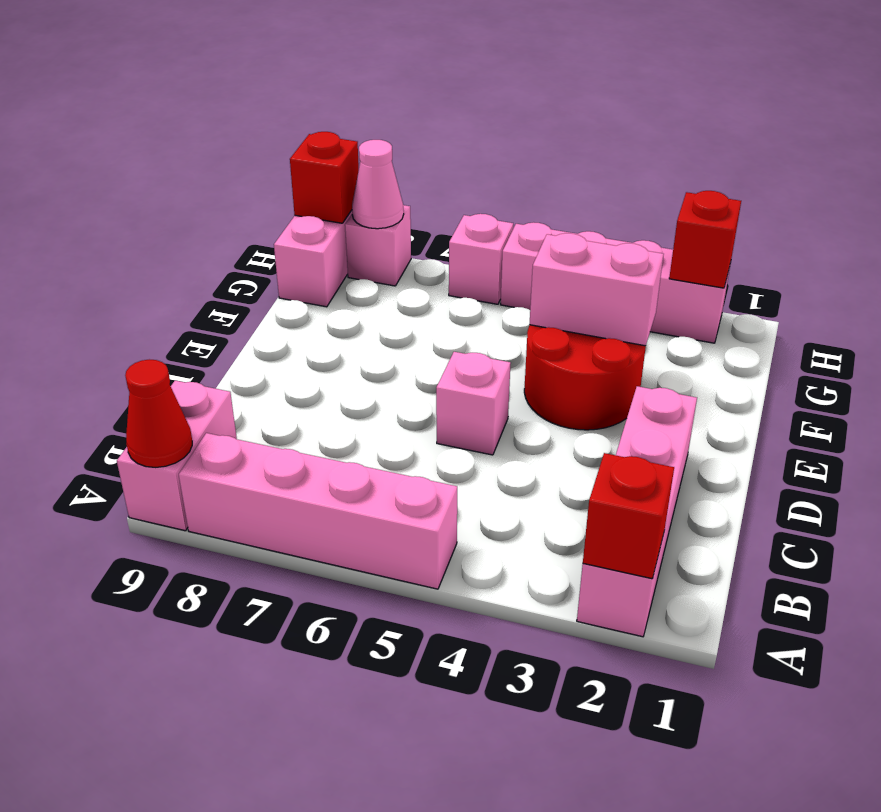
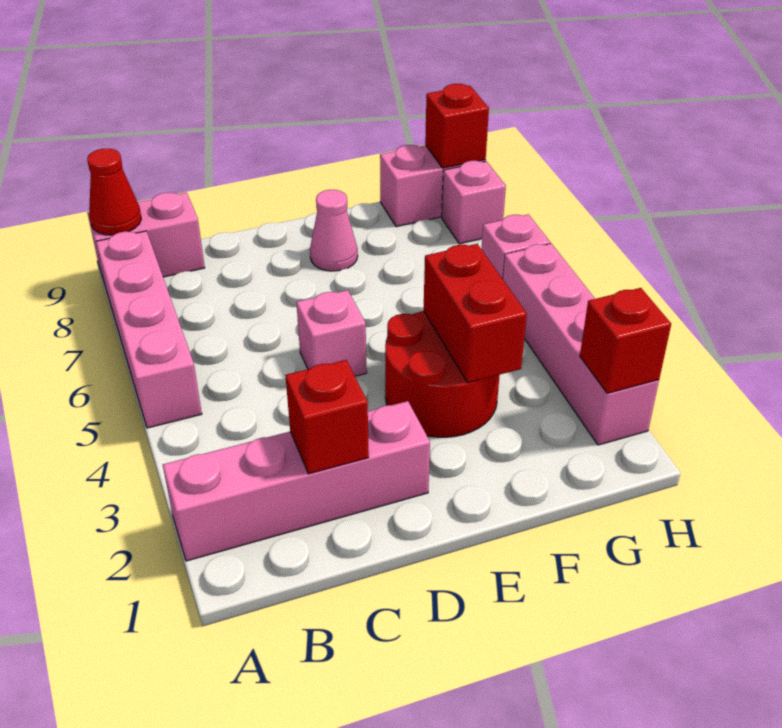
red brick A2 level 2 -> red brick C2 level 2
pink brick F3:F4 level 2 -> red brick F3:F4 level 2
pink cone H8 level 2 -> pink cone E8 level 1

